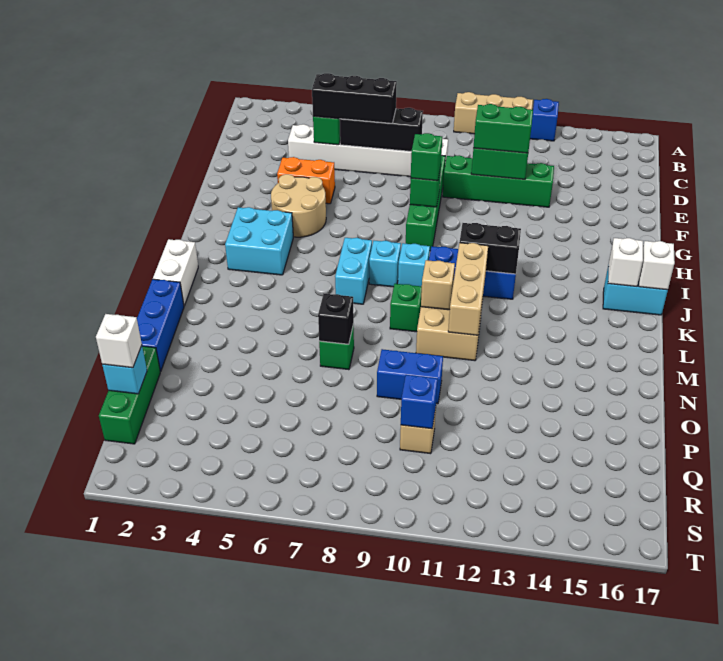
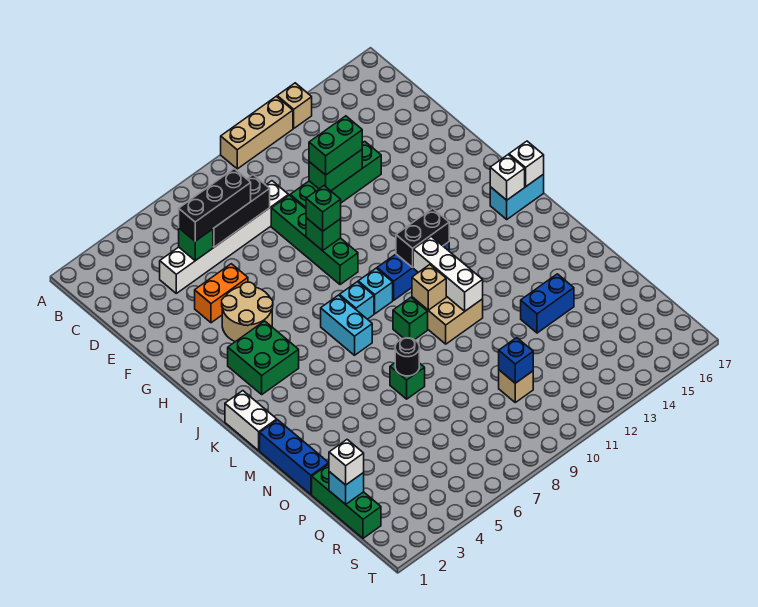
blue brick A13 level 1 -> tan brick A13 level 1
cyan brick I3:J4 level 1 -> green brick I3:J4 level 1
tan brick K11:M11 level 2 -> white brick K11:M11 level 2
black brick N7 level 2 -> black round brick N7 level 2
blue brick O9:O10 level 1 -> blue brick O13:O14 level 1

